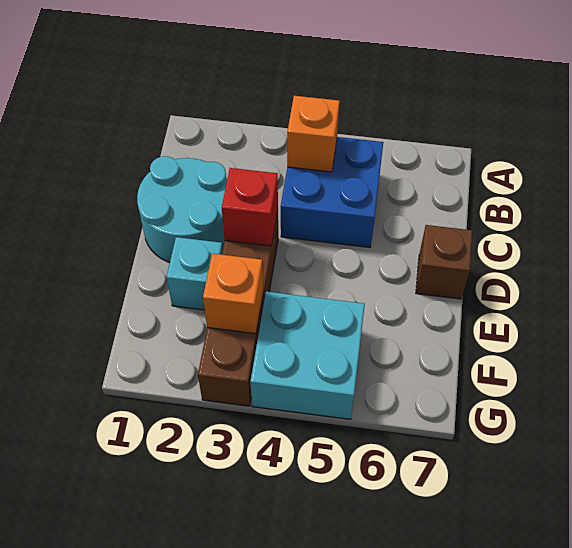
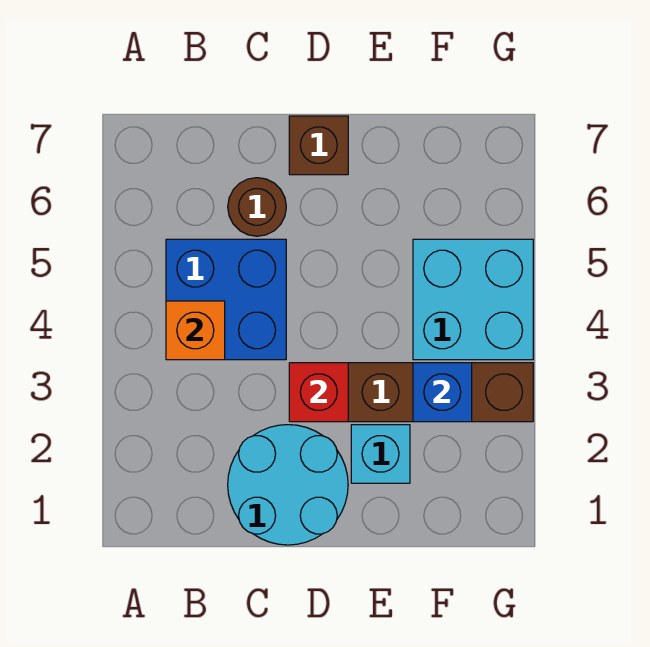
none -> brown round brick C6 level 1
orange brick F3 level 2 -> blue brick F3 level 2

